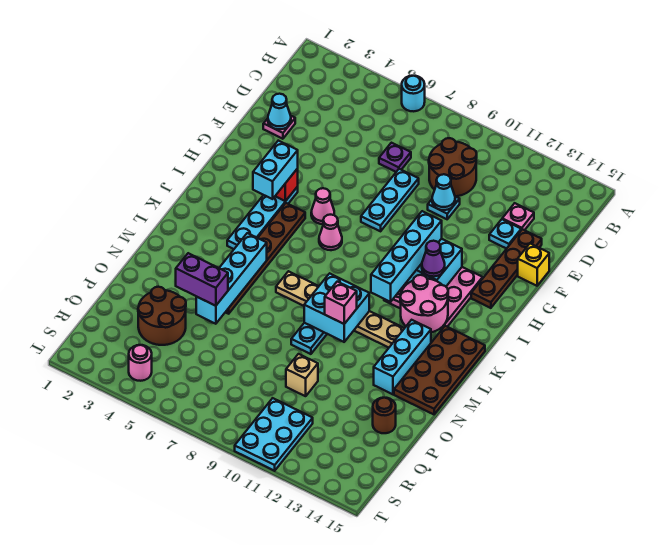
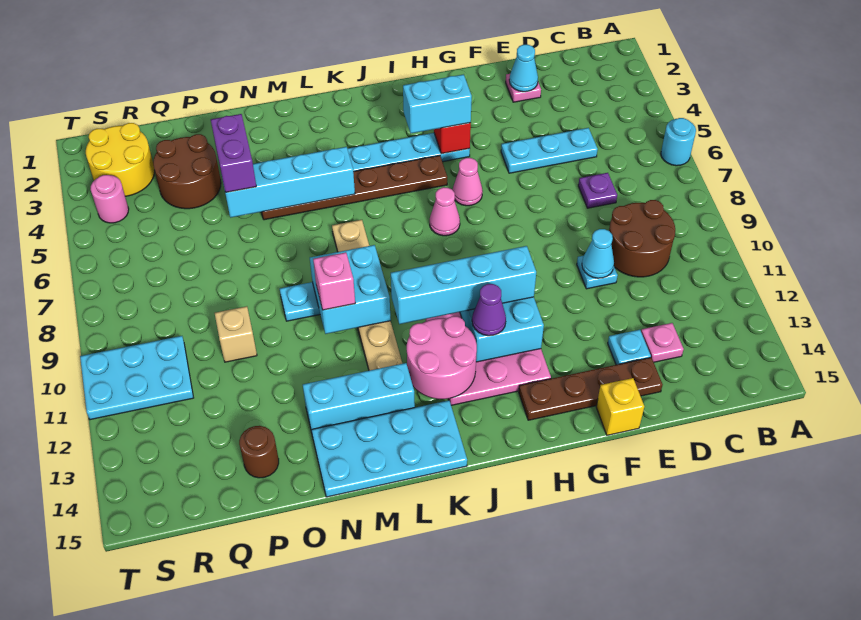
cyan plate E8:G8 level 1 -> cyan plate D5:F5 level 1
brown plate K14:N15 level 1 -> cyan plate K14:N15 level 1
none -> yellow round brick R2:S3 level 1

